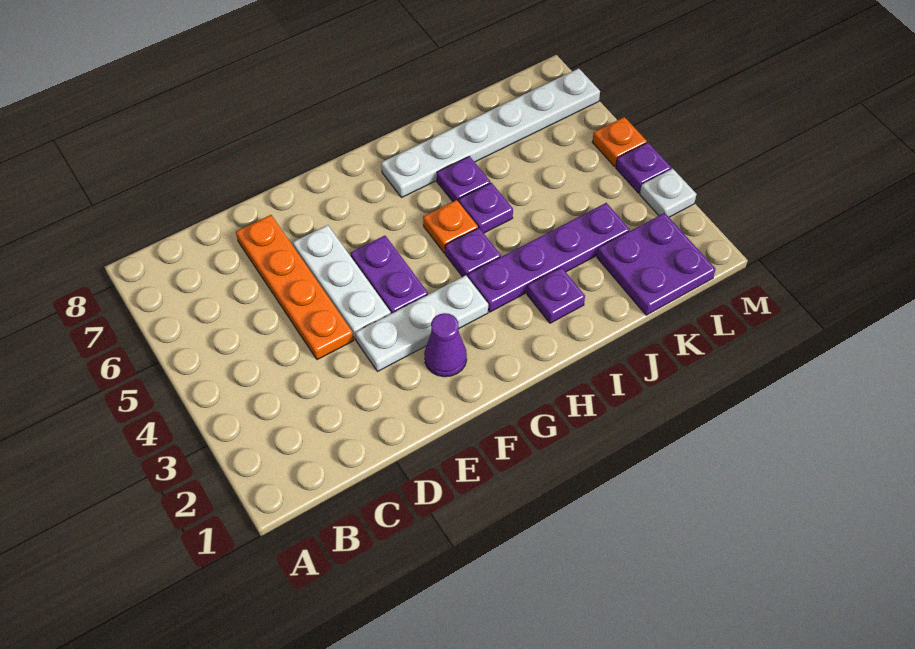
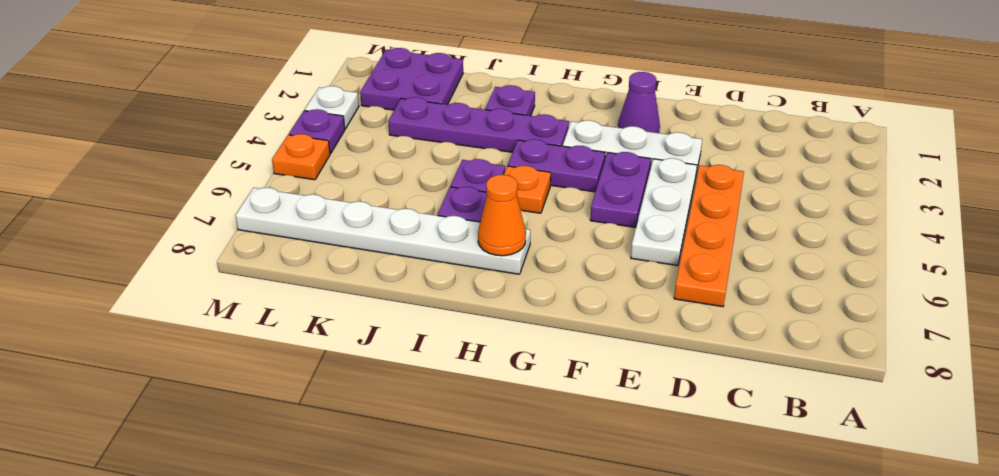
purple plate H4 level 1 -> purple plate G4:H4 level 1
none -> orange cone H7 level 2

